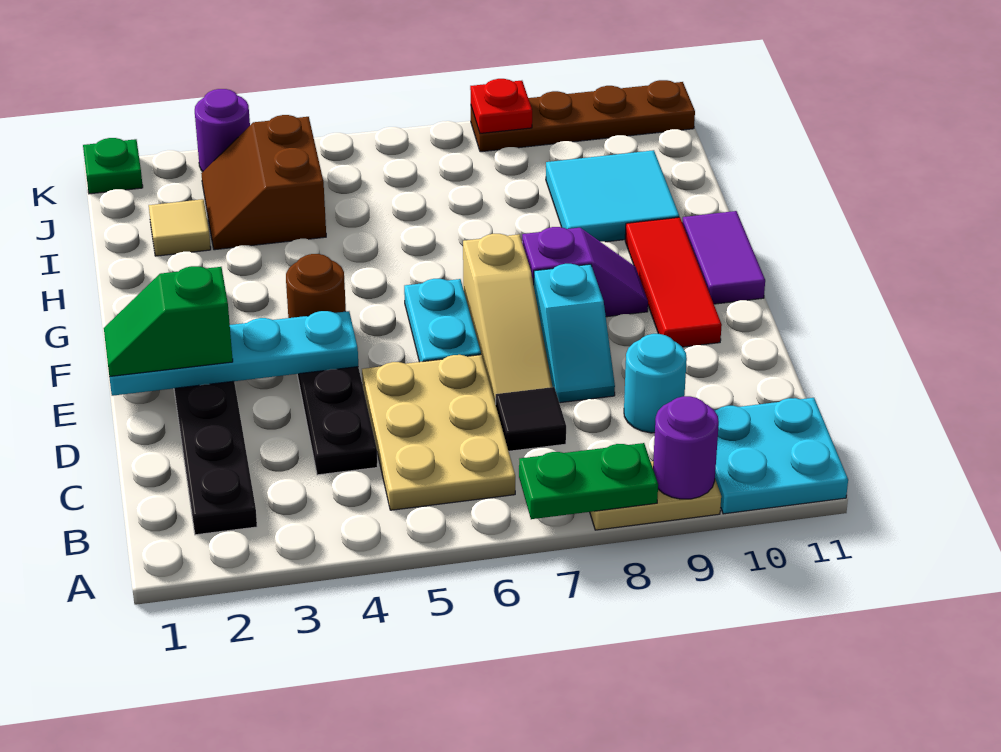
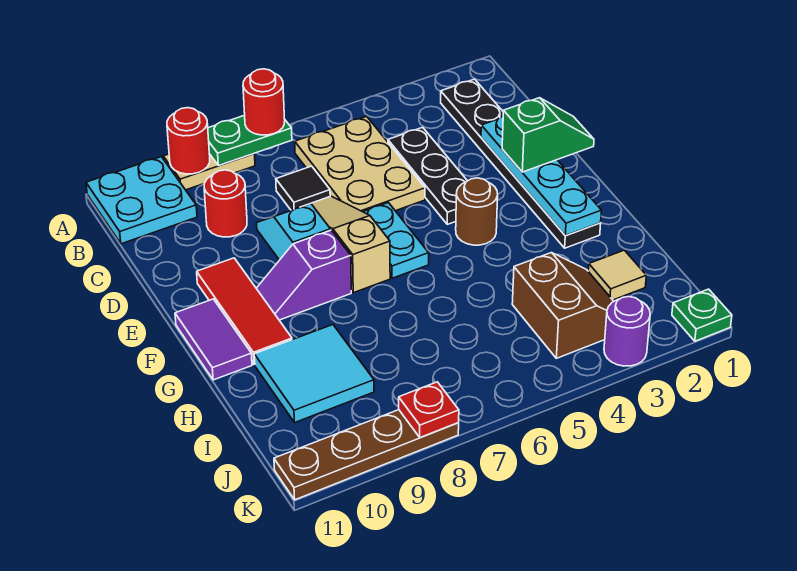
none -> red round brick A7 level 3
purple round brick A9 level 2 -> red round brick A9 level 2
cyan round brick C9 level 1 -> red round brick C9 level 1
cyan plate E1:E4 level 2 -> cyan plate D2:G2 level 2

